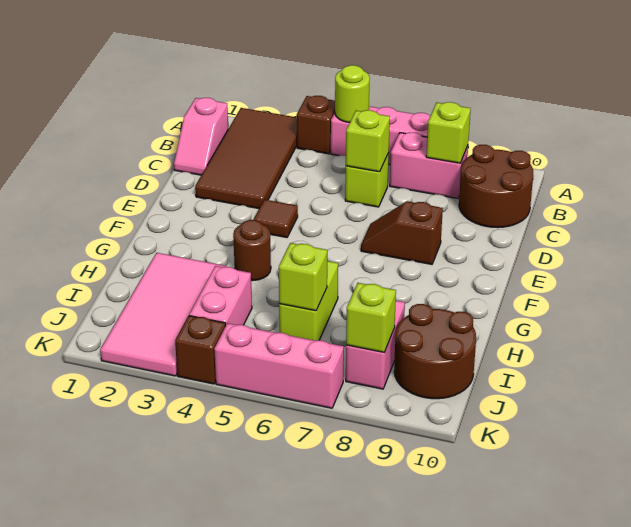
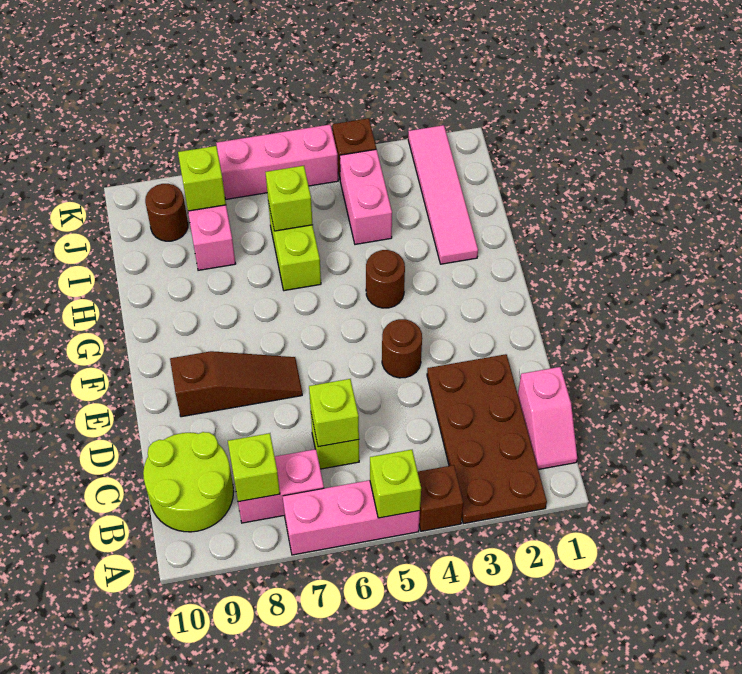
brown tile A2:D3 level 1 -> brown plate A2:D3 level 1
lime round brick A5 level 2 -> lime brick A5 level 2
pink slope B1:C1 level 1 top B -> pink slope B1:C1 level 1 top C
brown round brick B9:C10 level 1 -> lime round brick B9:C10 level 1
brown tile E4 level 1 -> brown round brick E4 level 1
brown slope E7:E8 level 1 top 8 -> brown slope E7:E9 level 1 top 9
pink tile H2:K3 level 1 -> pink tile H2:K2 level 1
brown round brick I9:J10 level 1 -> brown round brick J9 level 1

